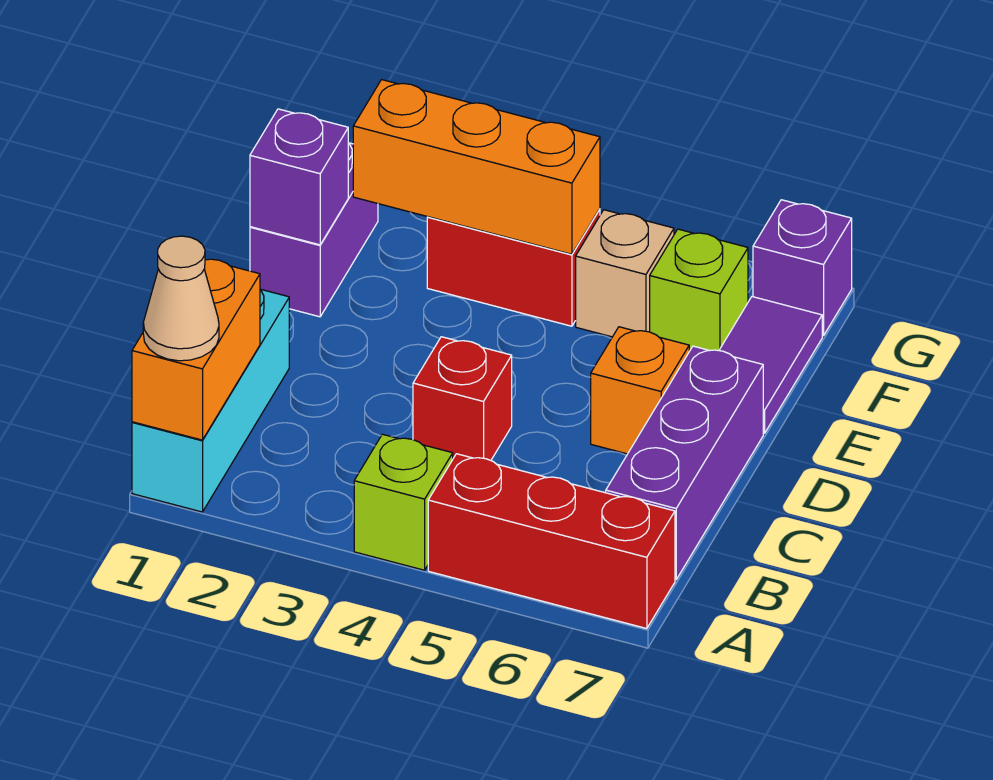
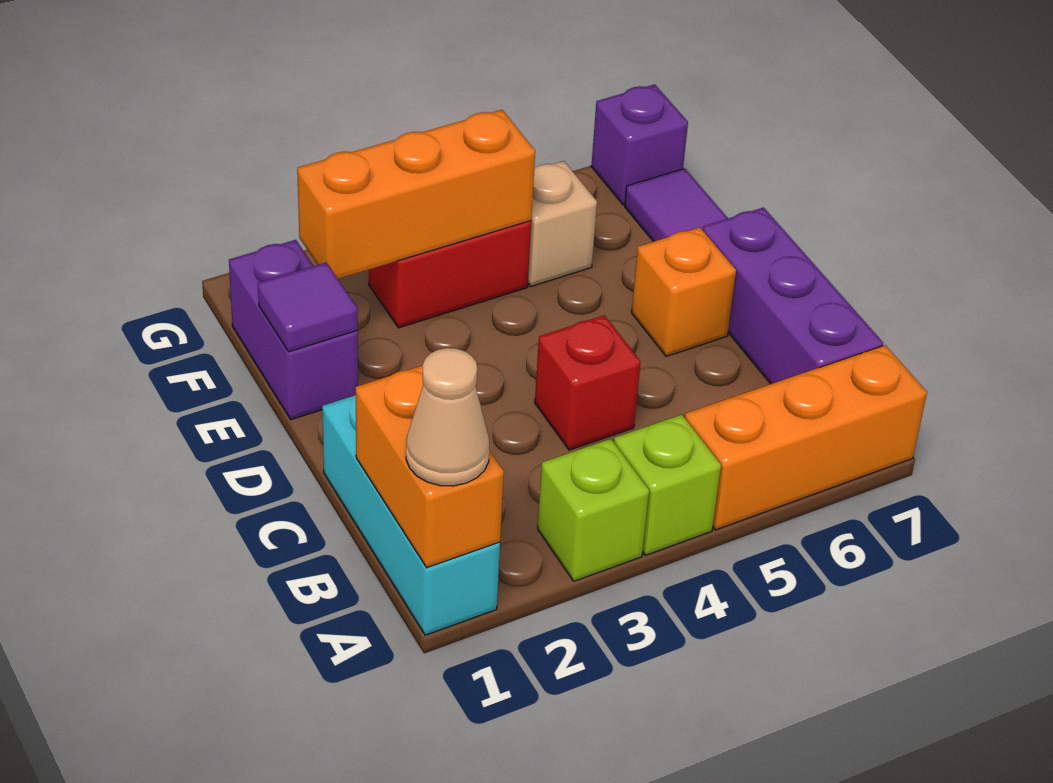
red brick A5:A7 level 1 -> orange brick A5:A7 level 1
purple brick E1 level 2 -> purple tile E1 level 2
lime brick F6 level 1 -> lime brick A3 level 1

